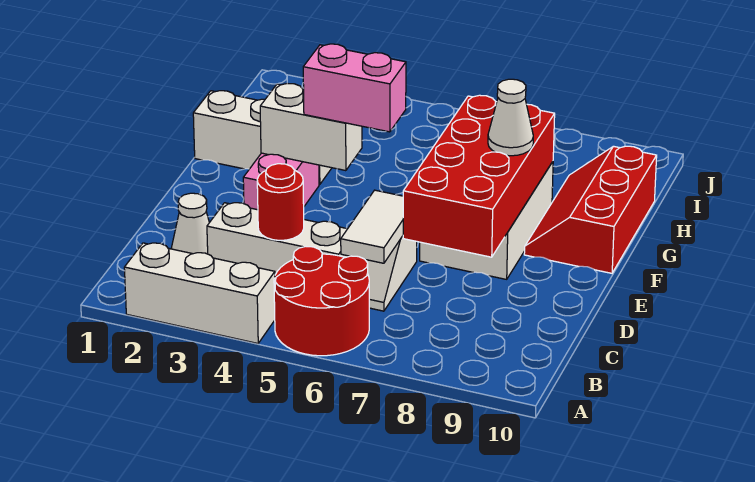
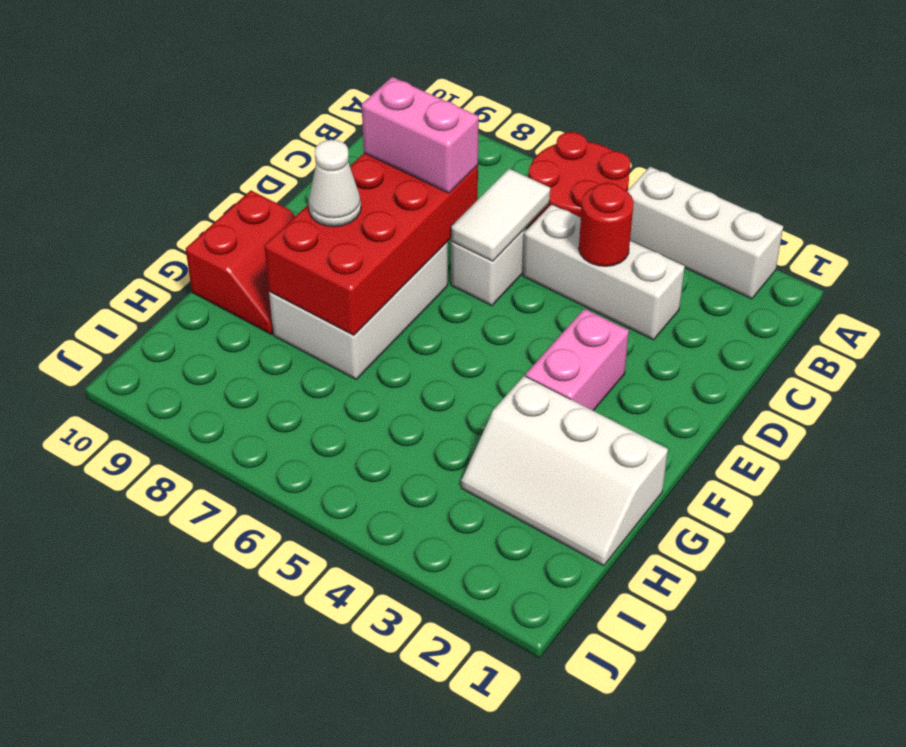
white cone C2 level 1 -> none
white brick F3:F4 level 2 -> none
pink brick F4:F5 level 3 -> pink brick D7:D8 level 3
red slope F9:H10 level 1 top 10 -> red slope F9:G10 level 1 top 10

